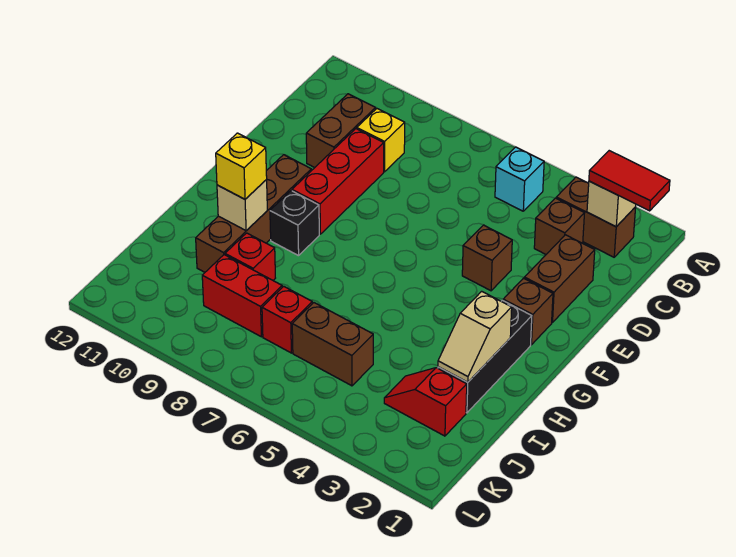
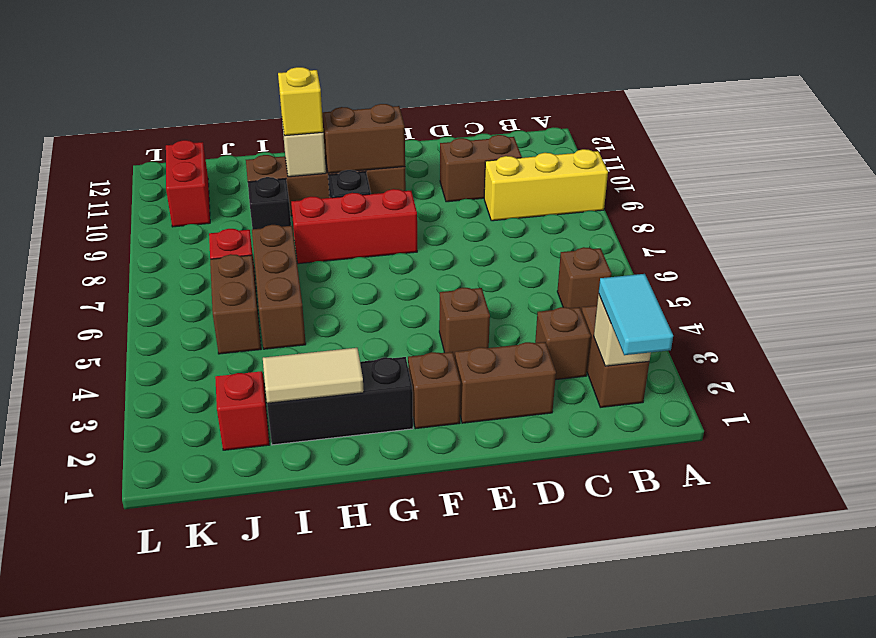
red tile B1:B2 level 3 -> cyan tile B1:B2 level 3
cyan brick B5 level 1 -> brown brick B5 level 1
yellow brick C9 level 1 -> yellow brick A9:C9 level 1
red brick D9:F9 level 1 -> red brick F8:H8 level 1
none -> brown brick F10:G10 level 2
tan slope H2:I2 level 2 top H -> tan tile H2:I2 level 2
none -> brown brick I5:I7 level 1
red brick I9 level 1 -> black brick I9 level 1
red brick J8:J9 level 1 -> red brick K10:K11 level 1

